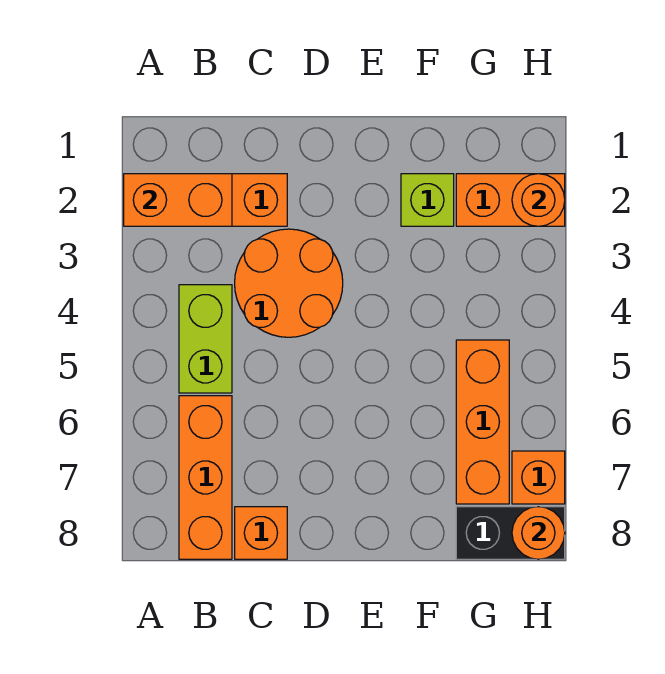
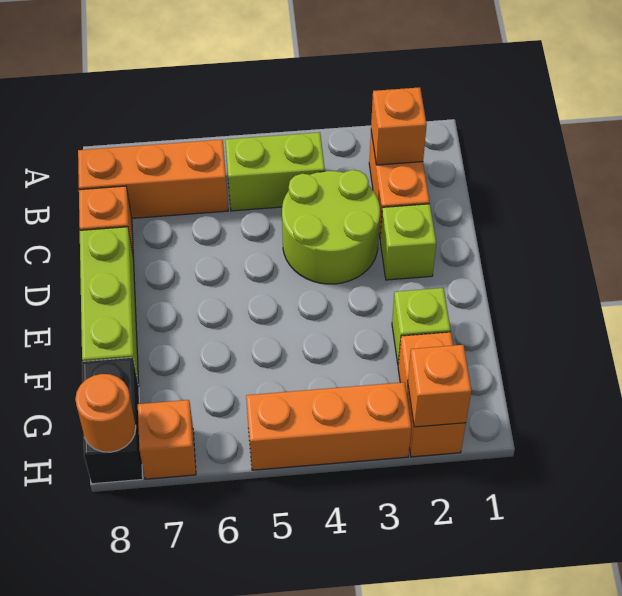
orange brick A2:B2 level 2 -> orange brick B2 level 2
orange round brick C3:D4 level 1 -> lime round brick C3:D4 level 1
none -> lime brick D2 level 1
none -> lime brick D8:F8 level 1
orange brick G5:G7 level 1 -> orange brick H3:H5 level 1
orange round brick H2 level 2 -> orange brick H2 level 2

